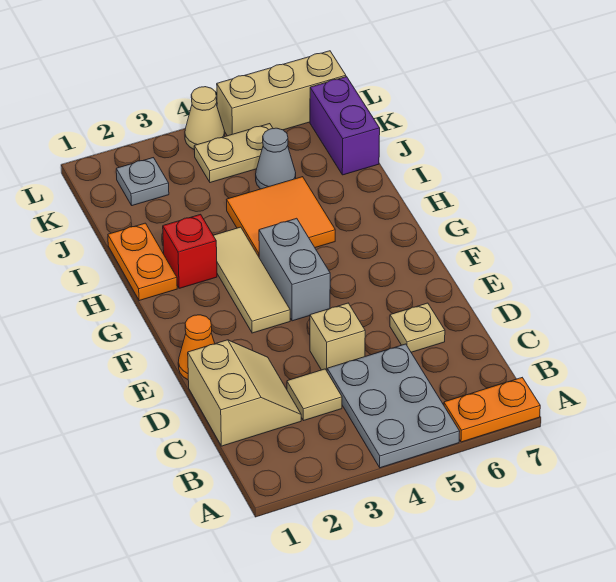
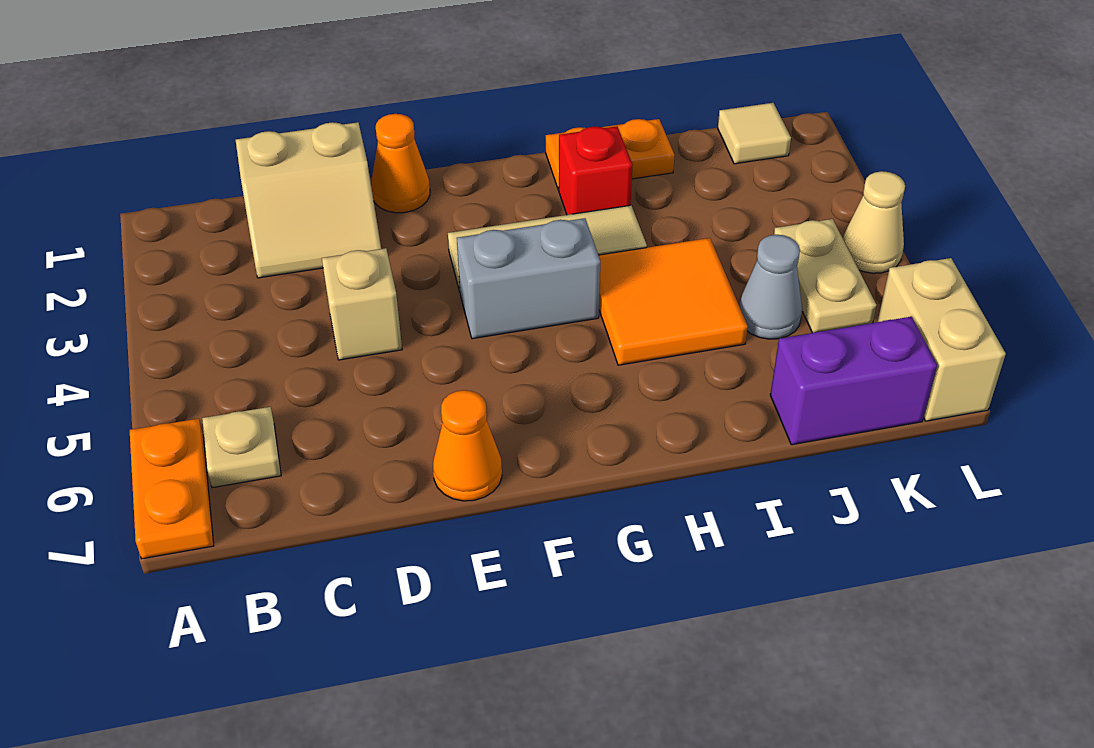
grey plate A4:C5 level 1 -> none
tan tile C3 level 1 -> tan tile K1 level 1
tan plate D6 level 1 -> tan plate B6 level 1
none -> orange cone E7 level 1
grey plate K2 level 1 -> none
tan brick L5:L7 level 1 -> tan brick L6:L7 level 1

